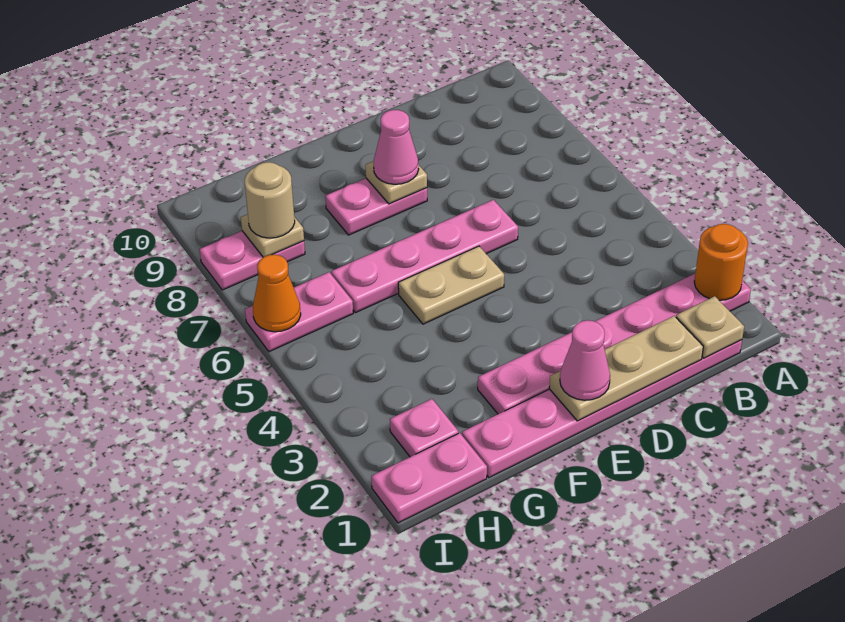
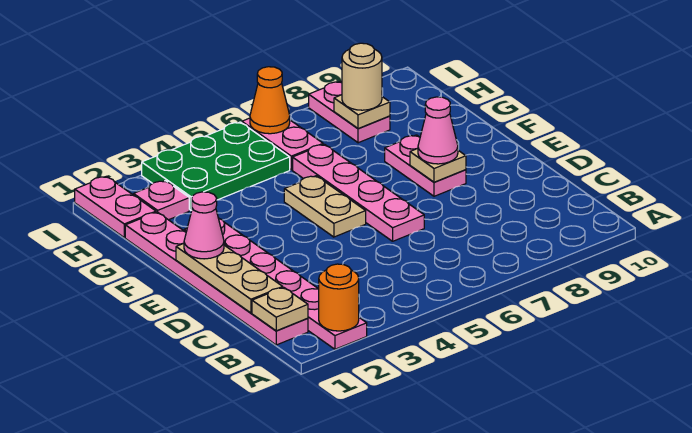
none -> green plate H3:I5 level 1

